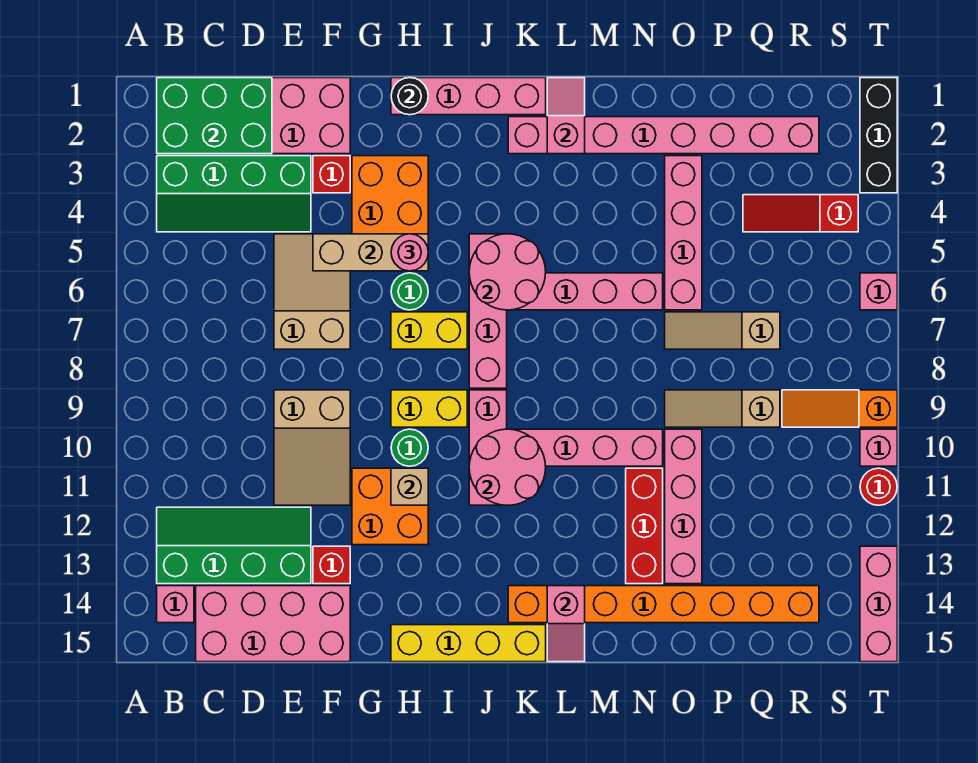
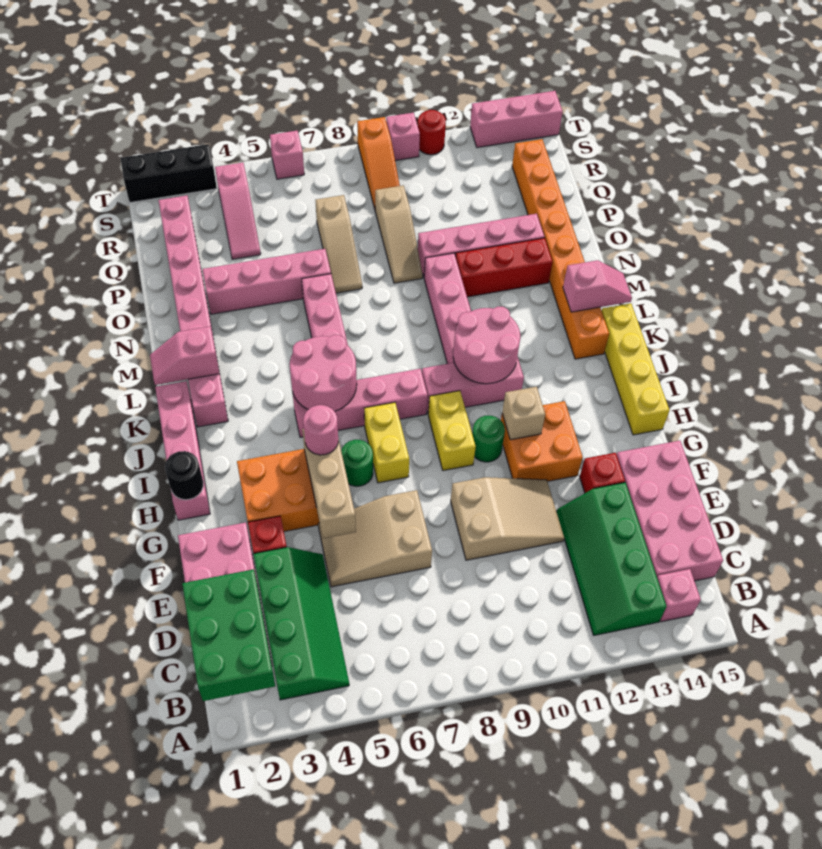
red slope Q4:S4 level 1 top S -> pink slope Q4:S4 level 1 top S

